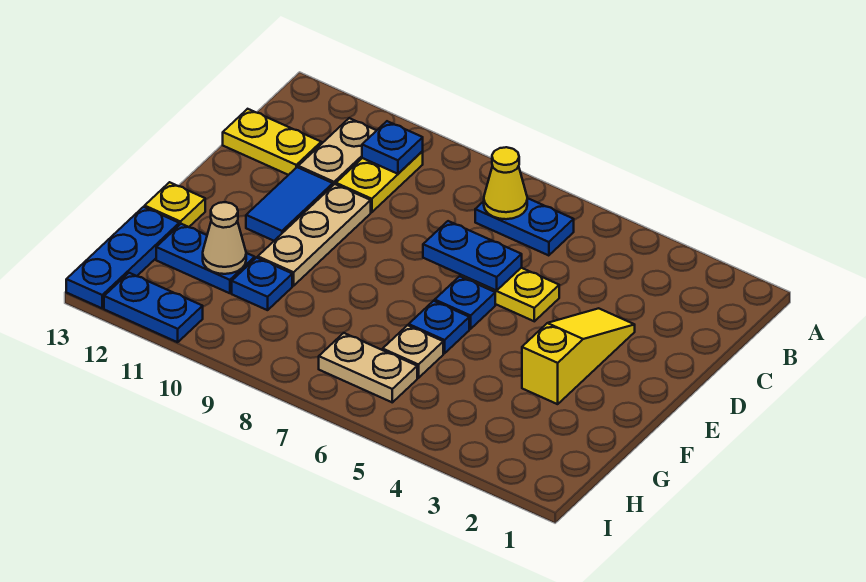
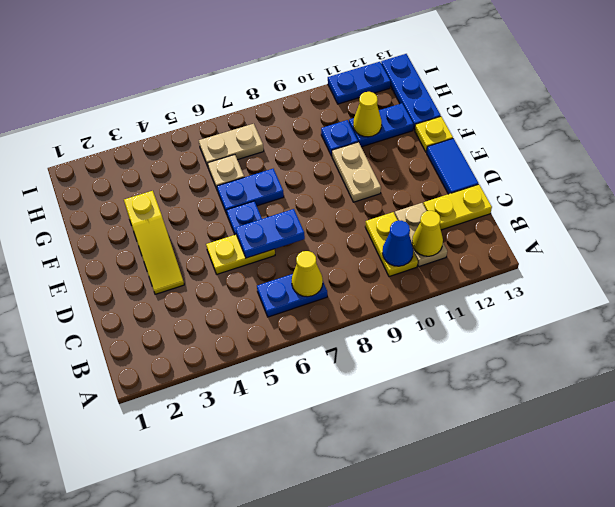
blue plate B10 level 2 -> blue cone B10 level 2
none -> yellow cone B11 level 2
tan plate D10:F10 level 1 -> tan plate E10:F10 level 1
blue tile D11:E11 level 1 -> blue tile D13:E13 level 1
blue plate F6 level 1 -> blue plate F6:F7 level 1
tan cone G11 level 2 -> yellow cone G11 level 2

